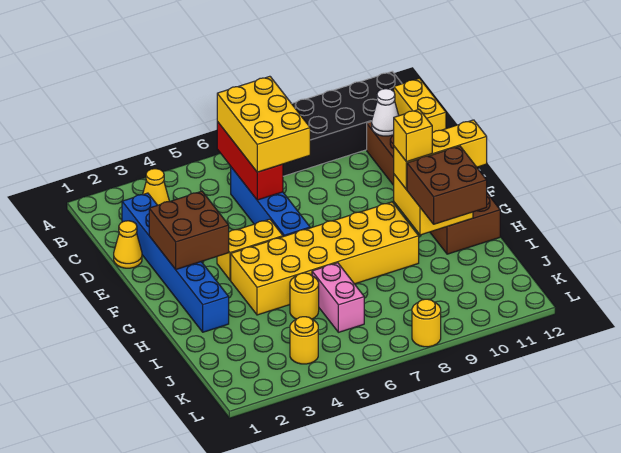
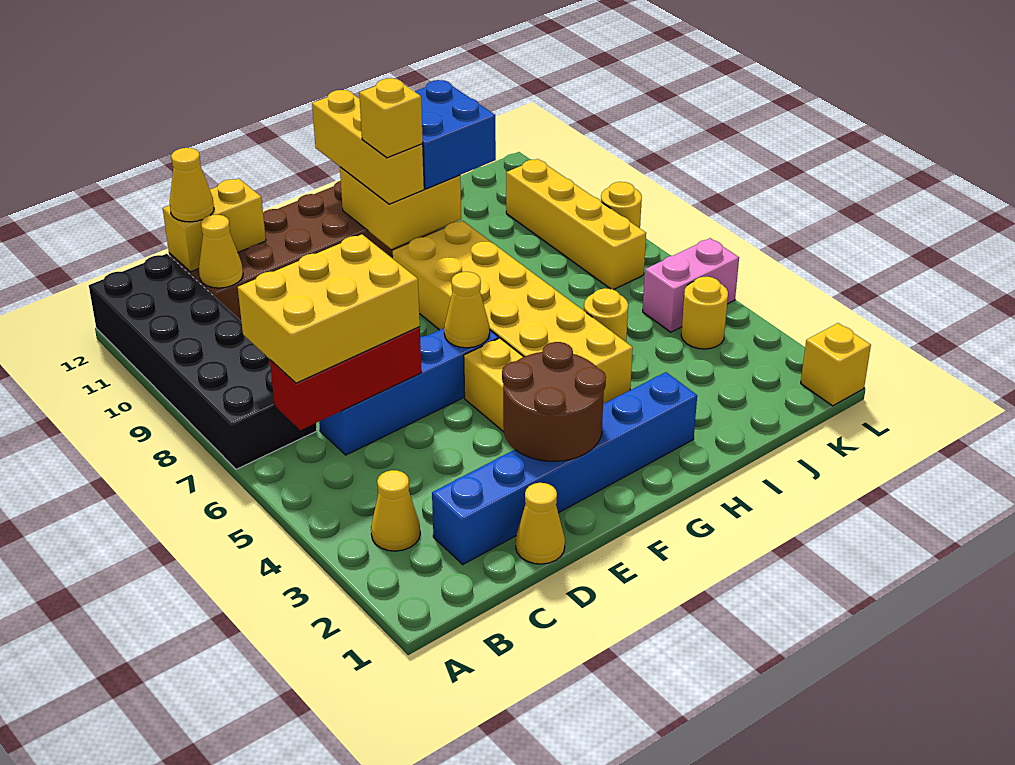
white cone C11 level 2 -> yellow cone C11 level 2
none -> yellow cone C12 level 3
brown brick E2:F3 level 2 -> brown round brick E2:F3 level 2
none -> yellow cone F6 level 2
brown brick H10:I11 level 3 -> blue brick H10:I11 level 3
pink brick I6:J6 level 1 -> pink brick K5:L5 level 1
none -> yellow brick K7:K10 level 1
none -> yellow brick L1 level 1

